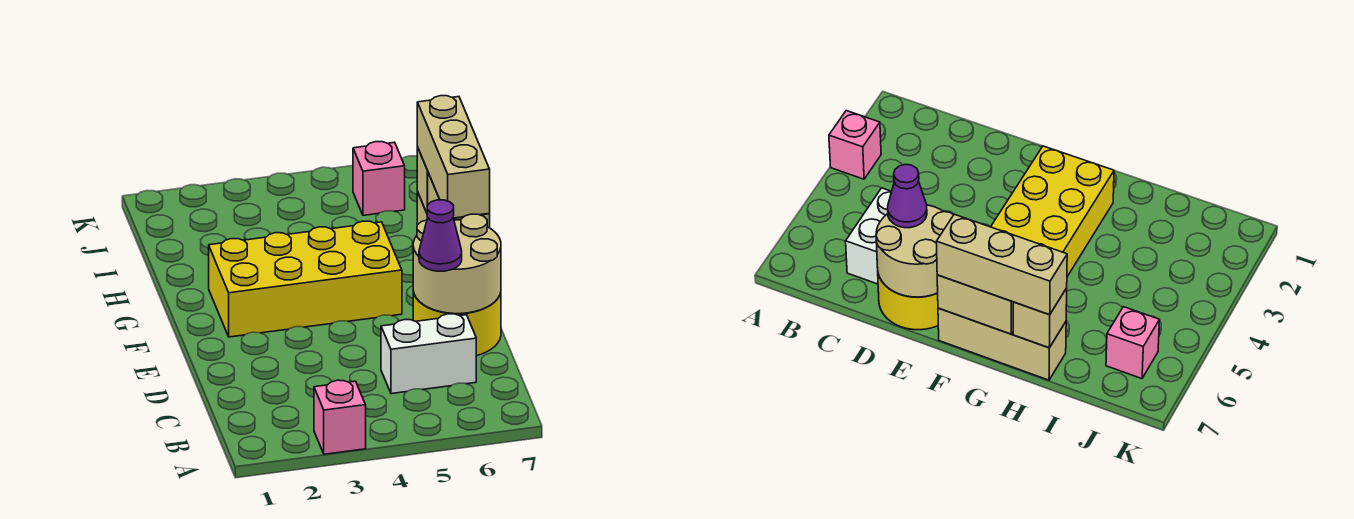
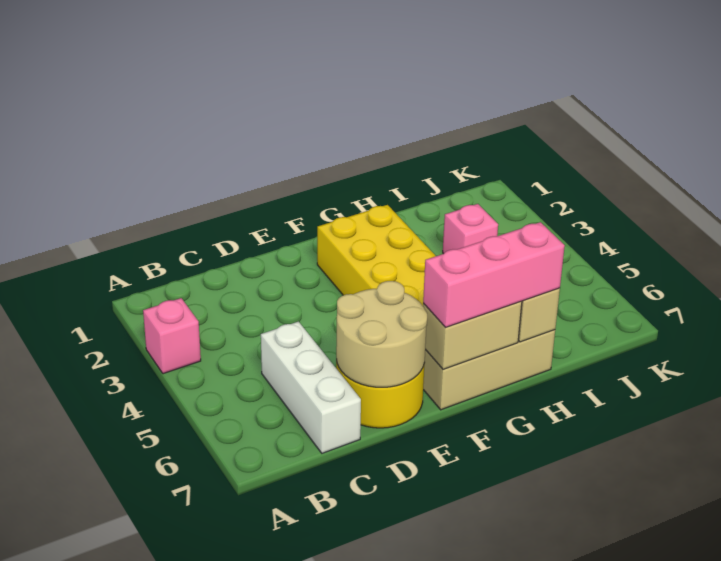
white brick C5:C6 level 1 -> white brick C5:C7 level 1
purple cone D6 level 3 -> none
tan brick F7:H7 level 3 -> pink brick F7:H7 level 3
pink brick J6 level 1 -> pink brick I3 level 1

